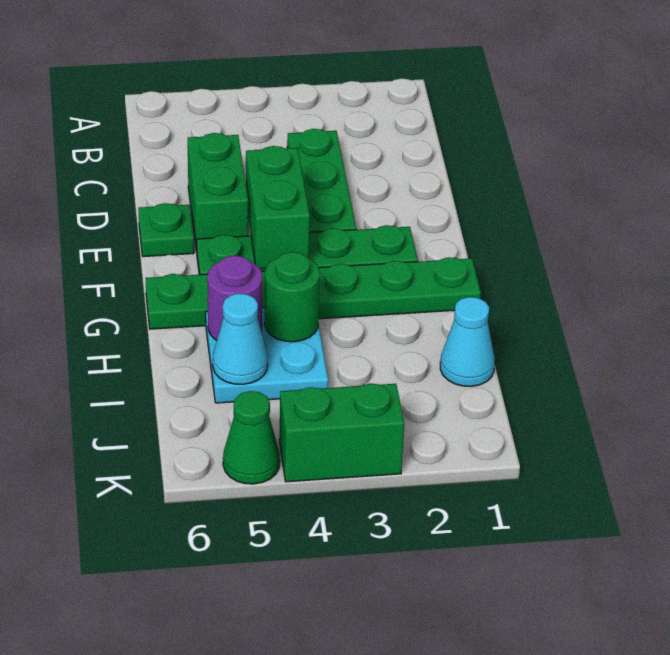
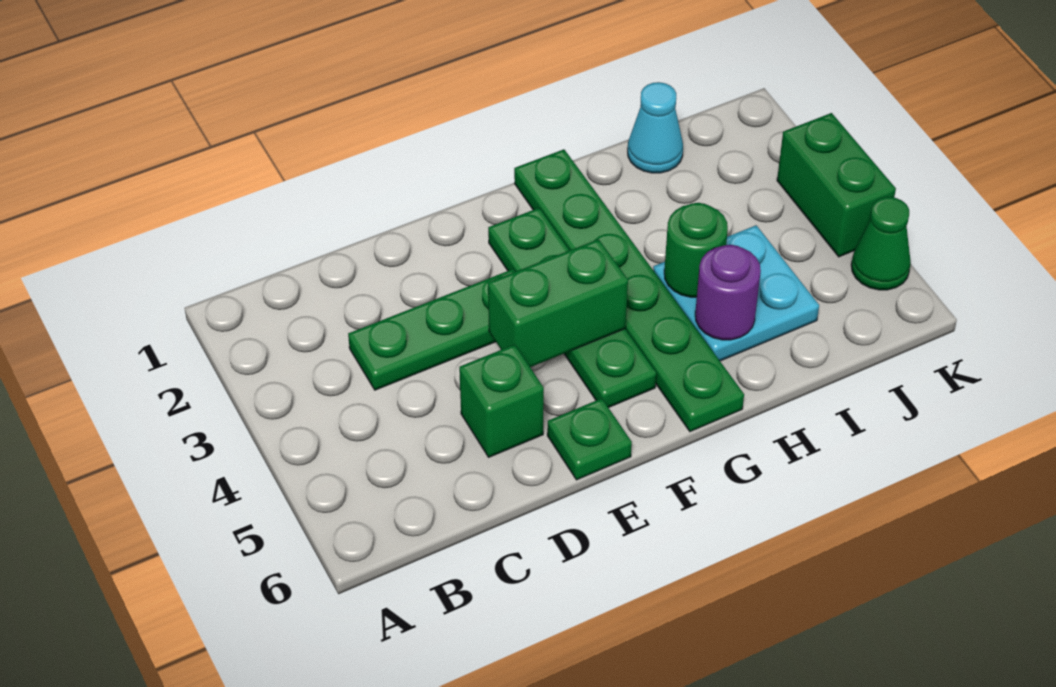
green brick D5:E5 level 1 -> green brick D5 level 1
cyan cone I5 level 2 -> none

